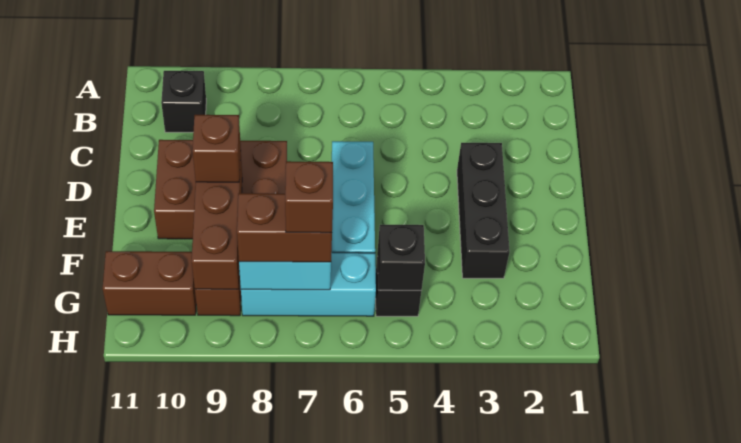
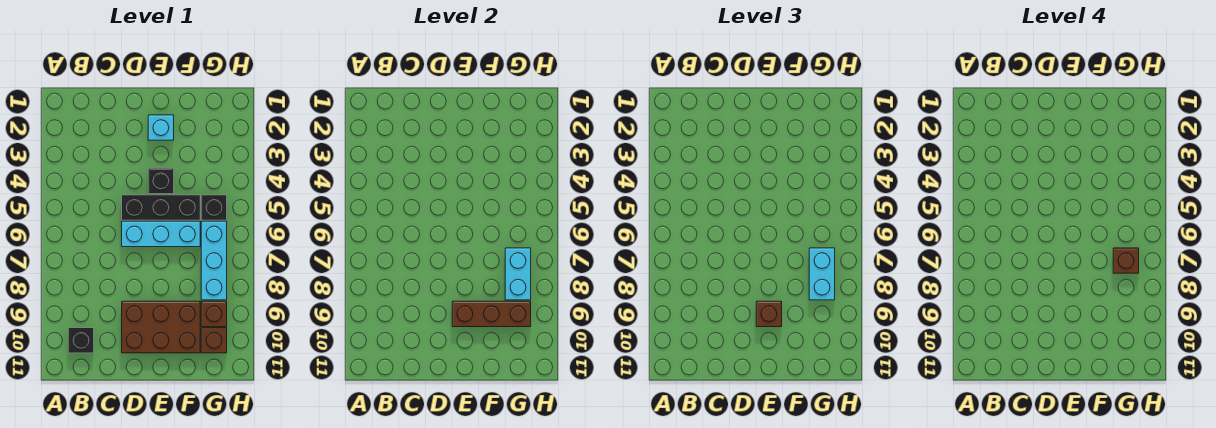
black brick D3:F3 level 1 -> black brick D5:F5 level 1
brown brick D8:E10 level 1 -> brown brick D9:F10 level 1
none -> cyan brick E2 level 1
black brick G5 level 2 -> black brick E4 level 1
brown brick G7:G8 level 3 -> cyan brick G7:G8 level 3
brown brick G10:G11 level 1 -> brown brick G10 level 1

